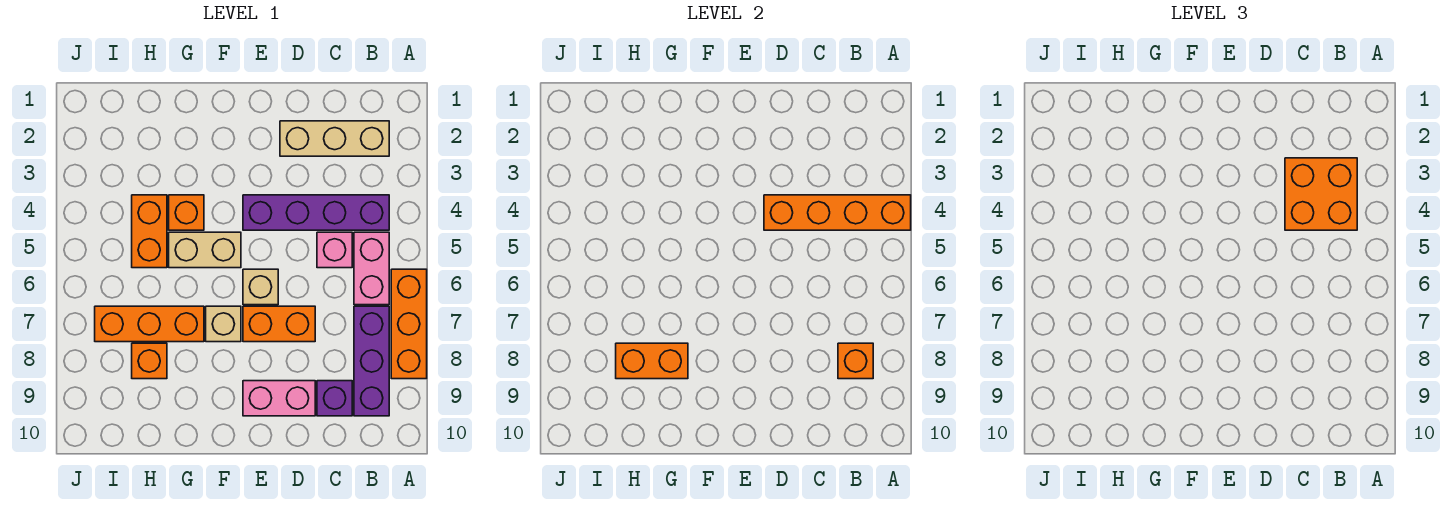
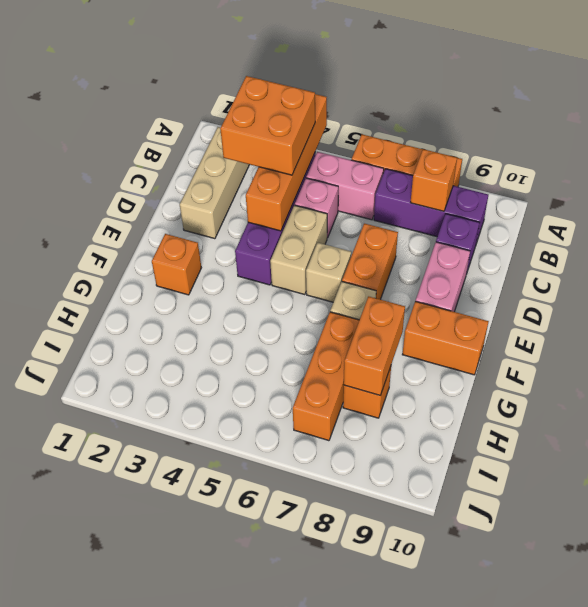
tan brick F5:G5 level 1 -> tan brick D5:E5 level 1
orange brick G4 level 1 -> orange brick F2 level 1
orange brick H4:H5 level 1 -> orange brick F9:F10 level 1

